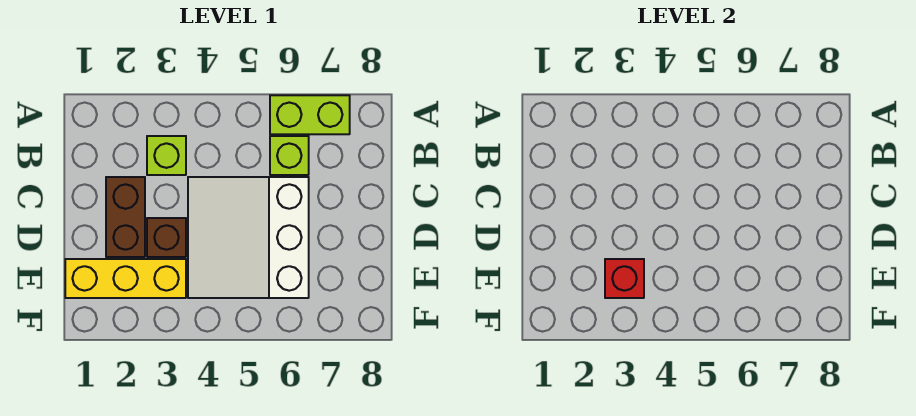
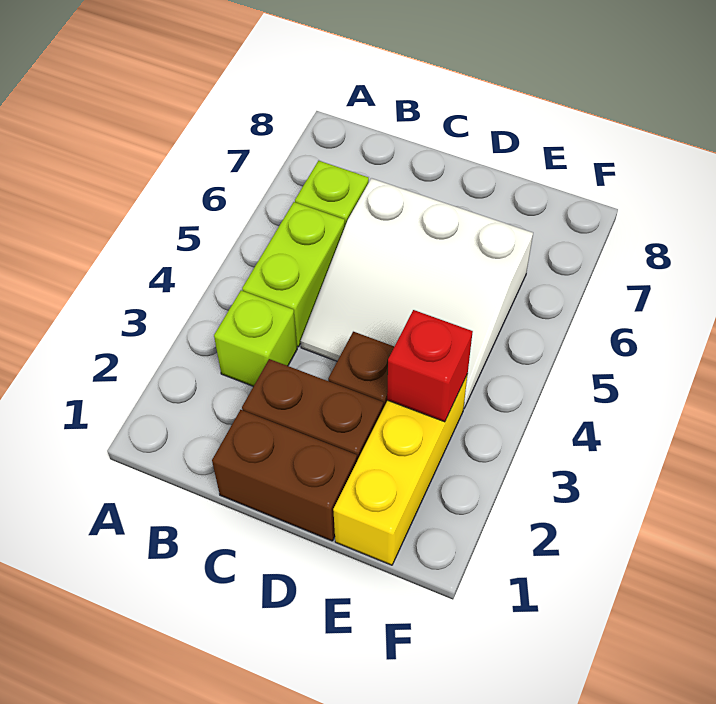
lime brick A6:A7 level 1 -> lime brick B4:B5 level 1
none -> brown brick C1:D1 level 1

